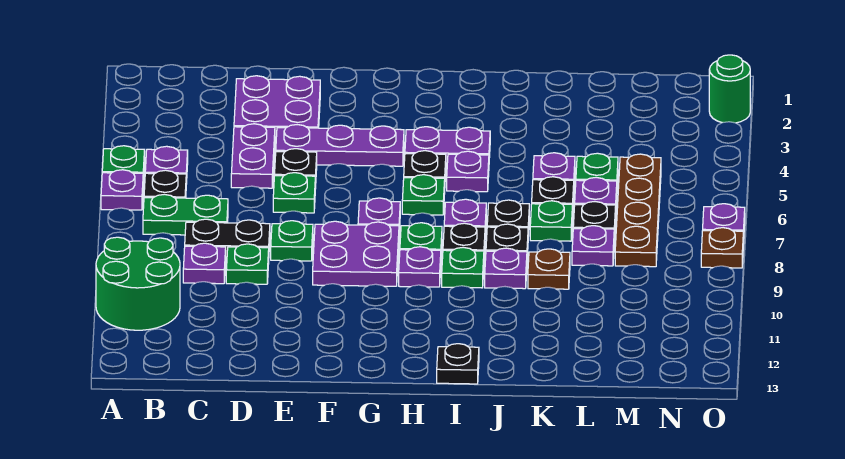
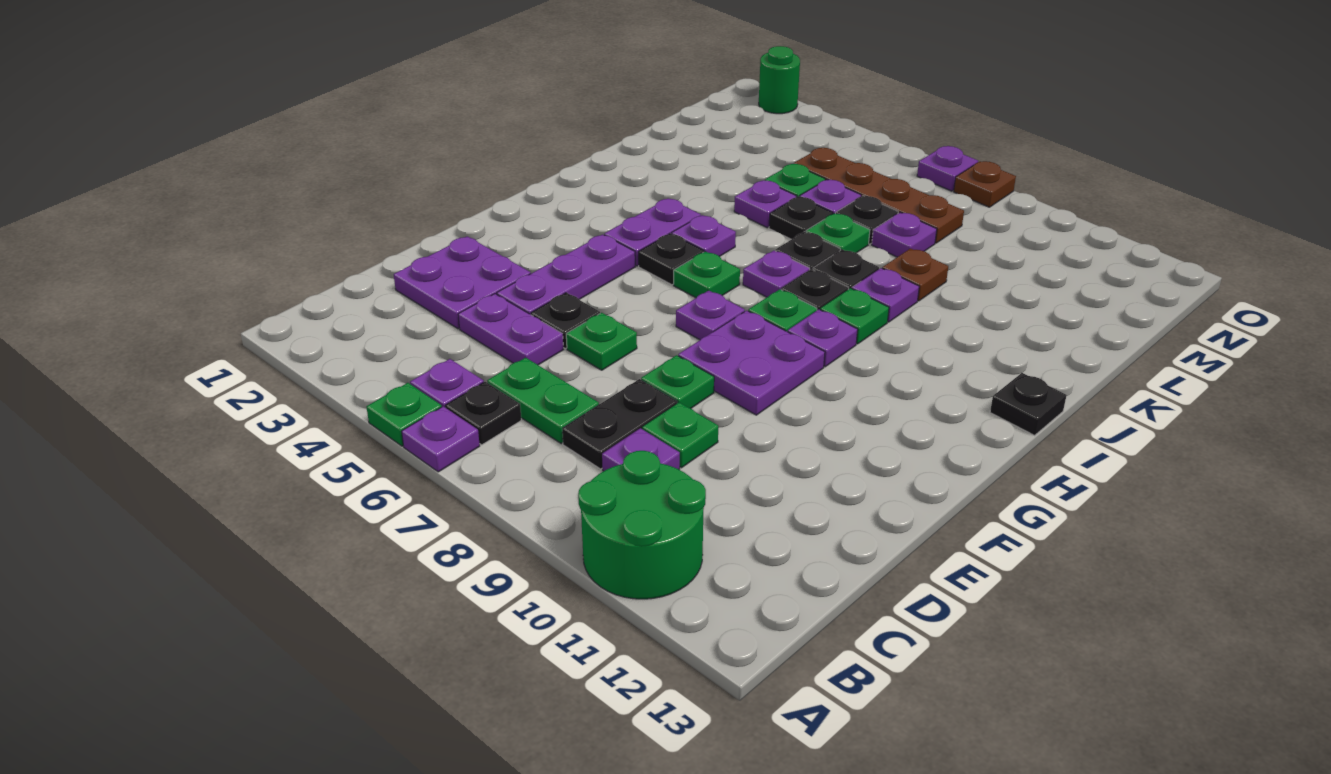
green plate B7:C7 level 1 -> green plate C6:C7 level 1

